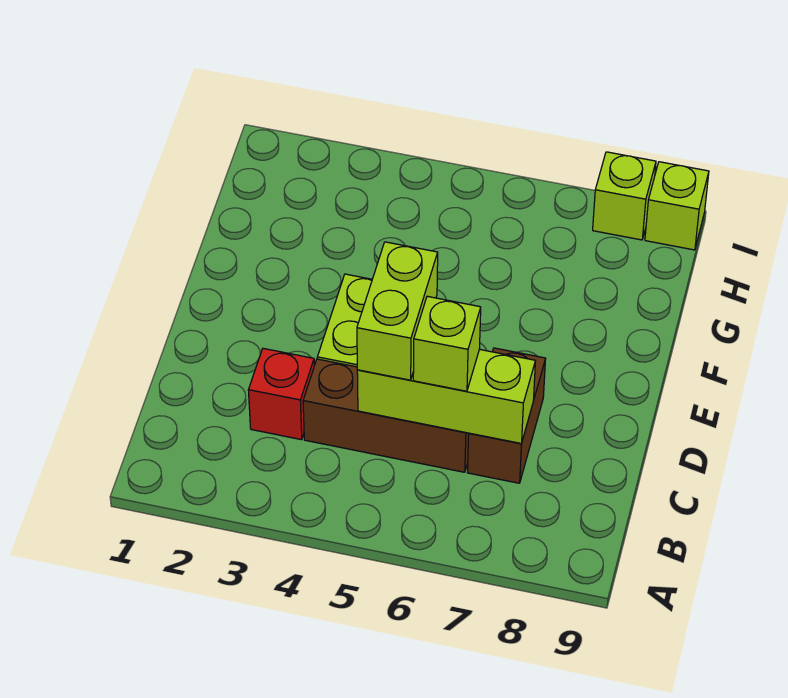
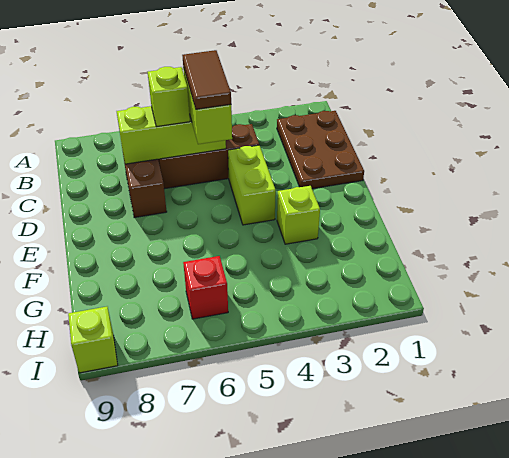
none -> brown plate B1:D2 level 1
red brick C3 level 1 -> red brick H6 level 1
none -> brown tile C5:D5 level 4
lime brick I8 level 1 -> lime brick F3 level 1

